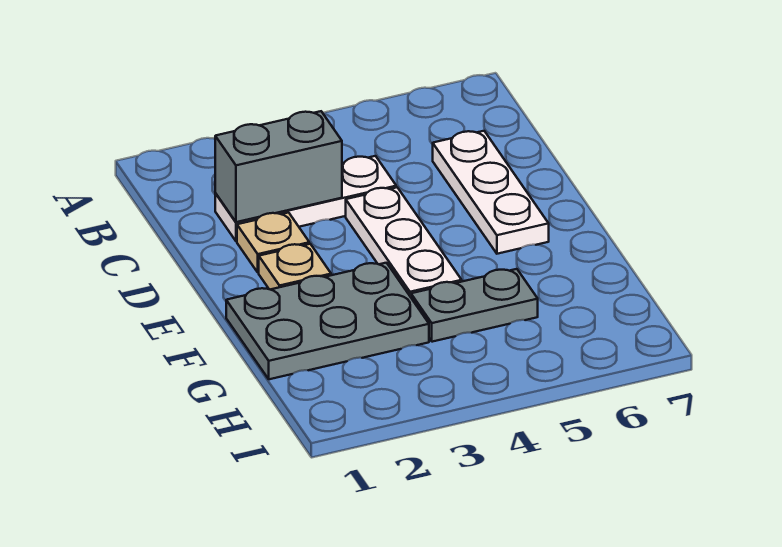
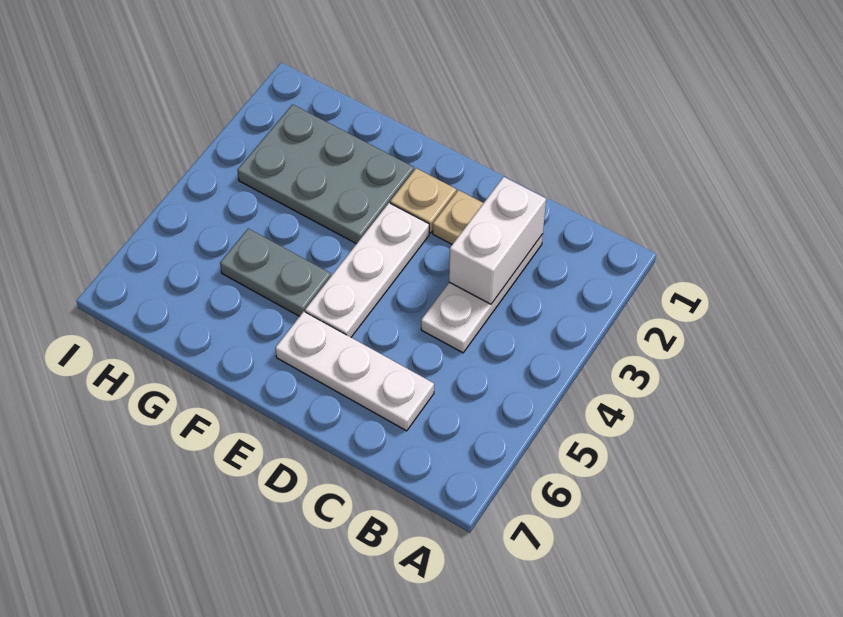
grey brick C2:C3 level 2 -> white brick C2:C3 level 2
white plate D4:F4 level 1 -> white plate E3:E5 level 1
grey plate F1:G3 level 1 -> grey plate F2:H3 level 1
grey plate G4:G5 level 1 -> grey plate F5:G5 level 1

